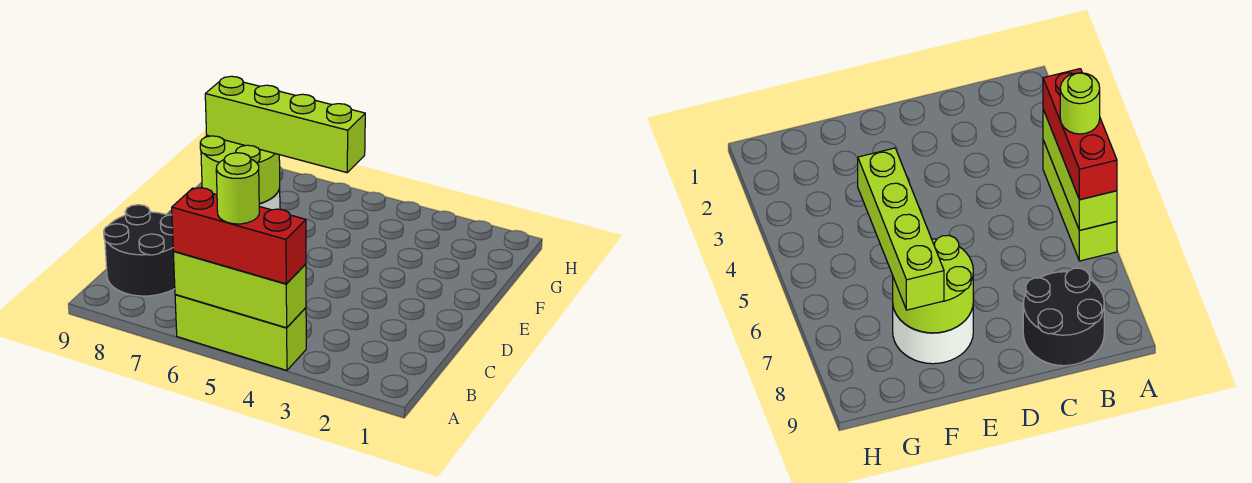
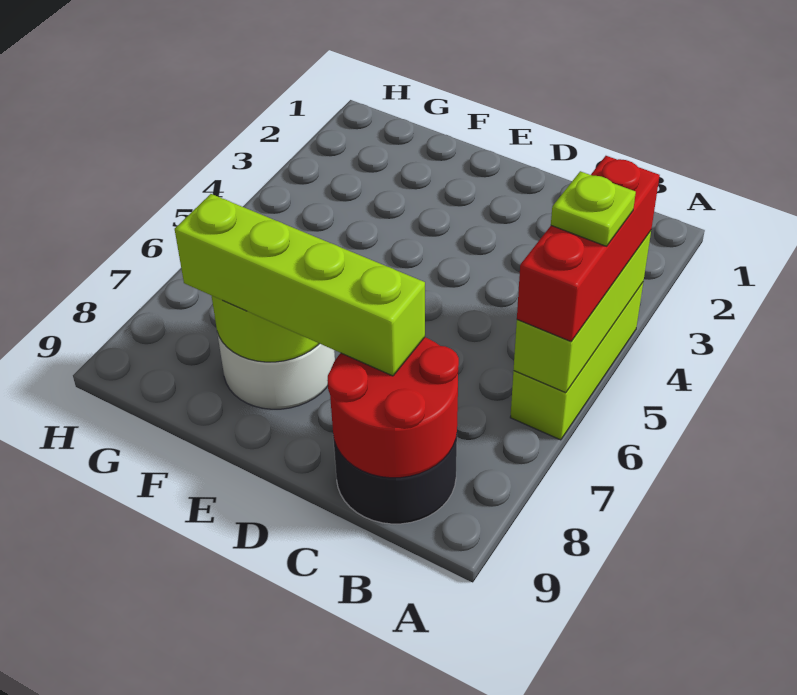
lime round brick A5 level 4 -> lime plate A5 level 4
none -> red round brick B8:C9 level 2
lime brick F5:F8 level 3 -> lime brick C8:F8 level 3

